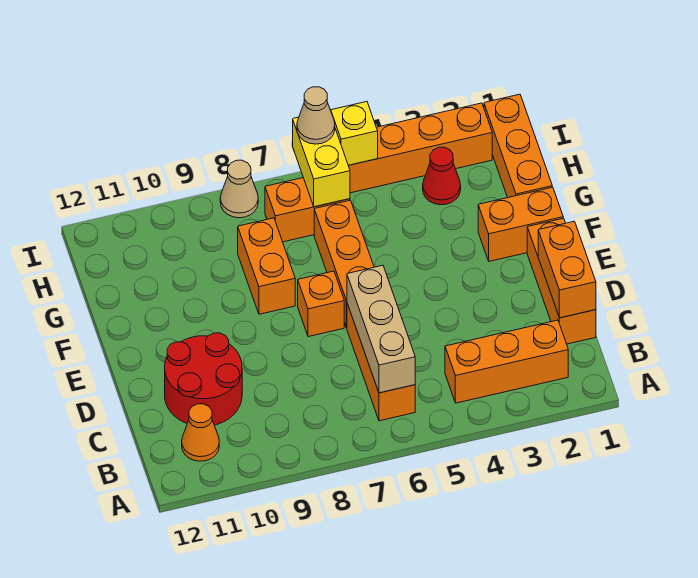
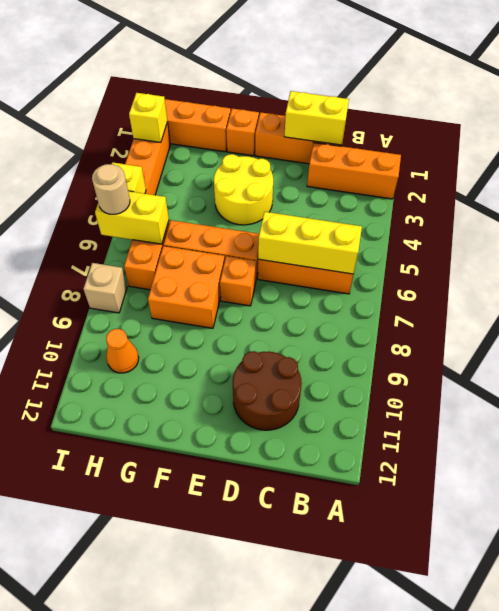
orange brick B2:B4 level 1 -> orange brick A2:C2 level 1
tan brick B6:D6 level 2 -> yellow brick B6:D6 level 2
orange cone B11 level 1 -> orange cone H10 level 1
orange brick C1:D1 level 2 -> yellow brick C1:D1 level 2
red round brick C10:D11 level 1 -> brown round brick C10:D11 level 1
none -> yellow round brick E3:F4 level 1
orange brick F1:F2 level 1 -> orange brick F1 level 1
orange brick F8:G8 level 1 -> orange brick F7:G8 level 1
red cone H3 level 1 -> none
none -> yellow brick I2 level 2
tan cone I6 level 3 -> tan round brick I6 level 3
tan cone I8 level 1 -> tan brick I8 level 1

